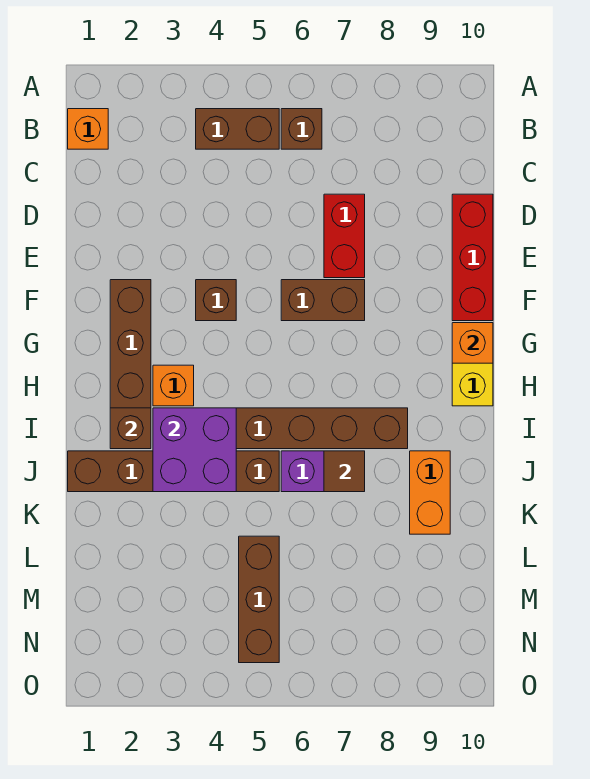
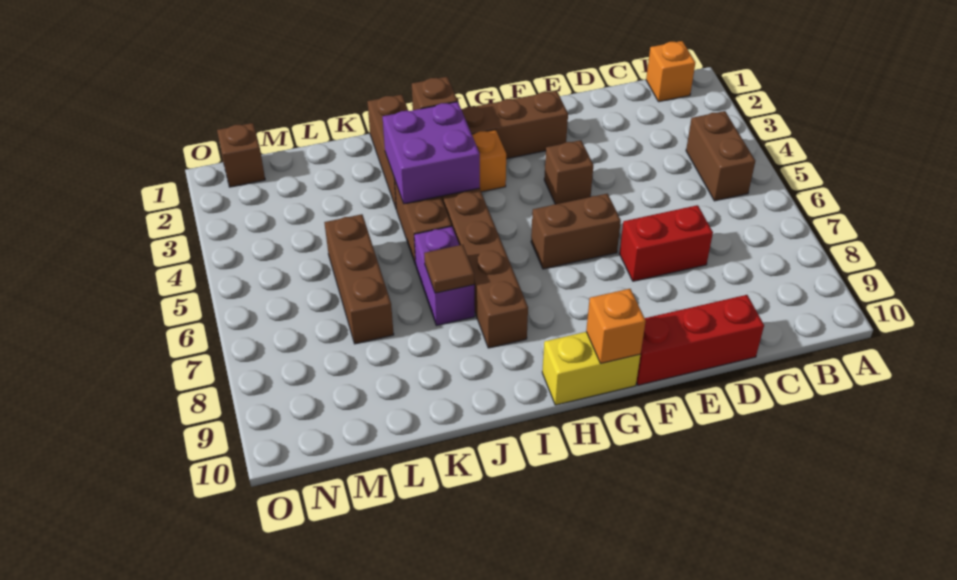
brown brick B6 level 1 -> brown brick N1 level 1
brown brick F6:F7 level 1 -> brown brick F6:G6 level 1
orange brick J9:K9 level 1 -> none
brown brick L5:N5 level 1 -> brown brick L5:L7 level 1

